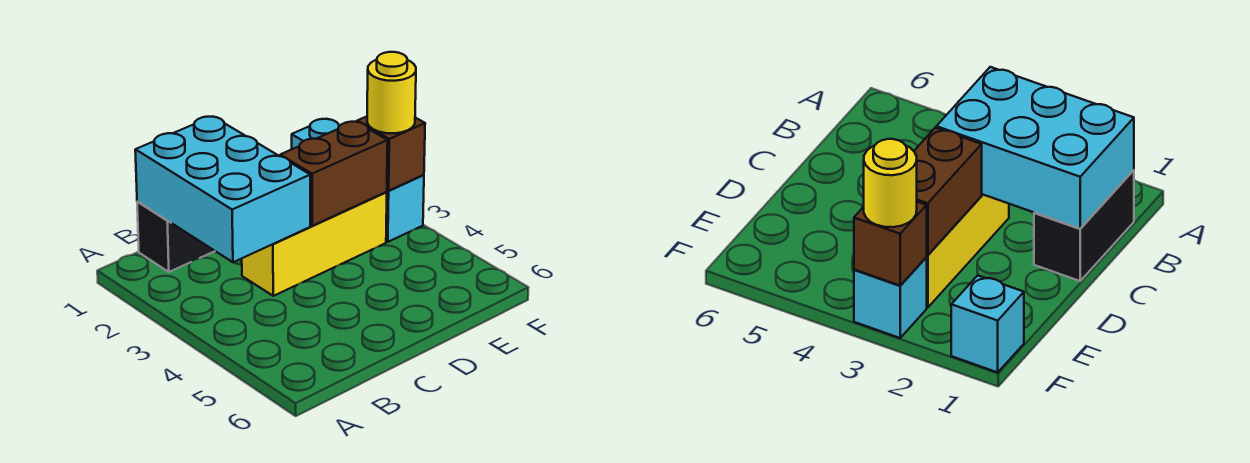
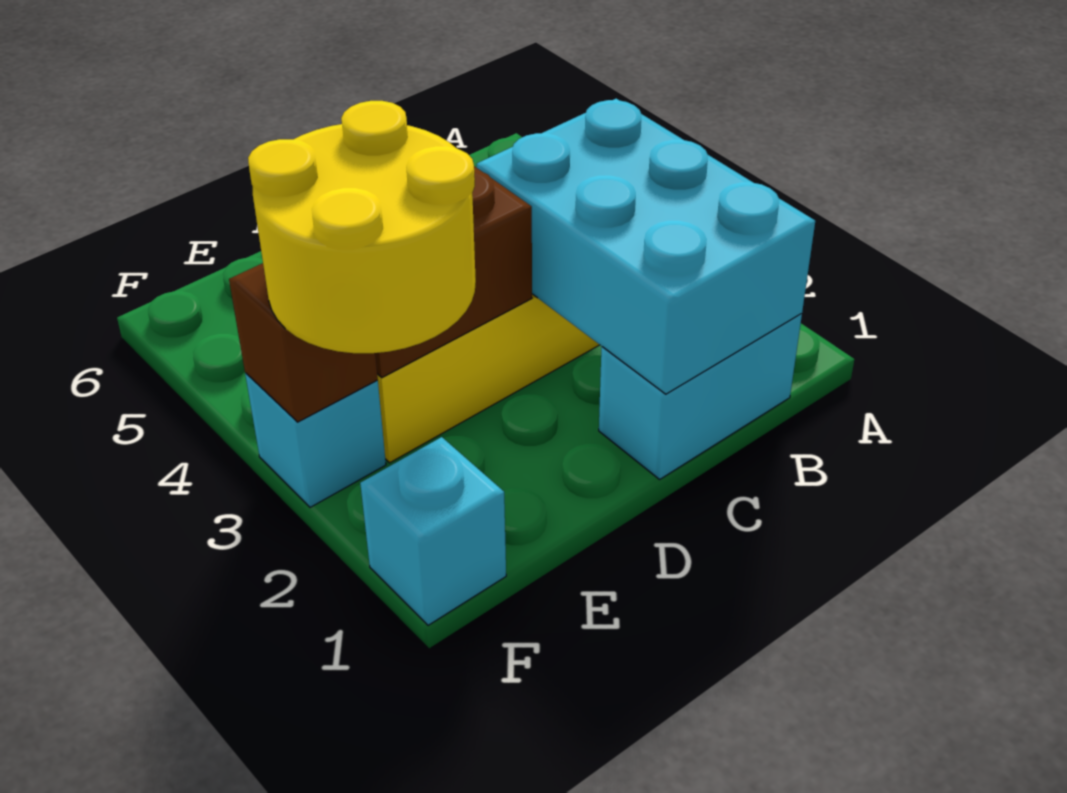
black brick B1:C1 level 1 -> cyan brick B1:C1 level 1
yellow round brick F3 level 3 -> yellow round brick E2:F3 level 3

